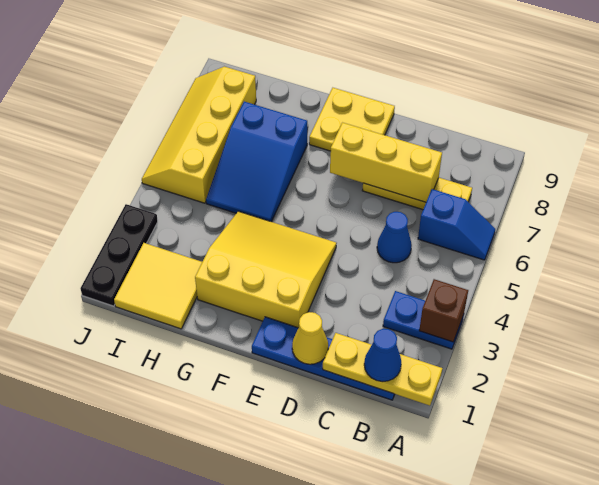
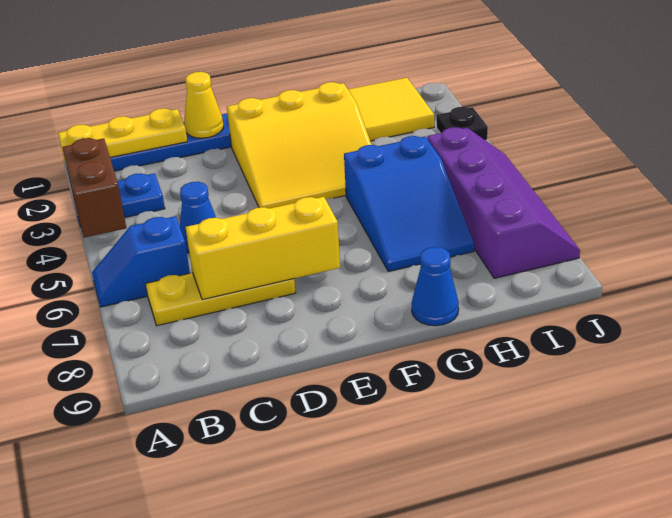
brown brick A3 level 2 -> brown brick A3:A4 level 2
blue cone B1 level 3 -> blue cone G9 level 1
yellow plate E8:F9 level 1 -> none
blue slope G5:H7 level 1 top 7 -> blue slope G5:H7 level 1 top 5
yellow slope I5:J8 level 1 top I -> purple slope I5:J8 level 1 top I
black plate J1:J3 level 1 -> black plate J3 level 1

